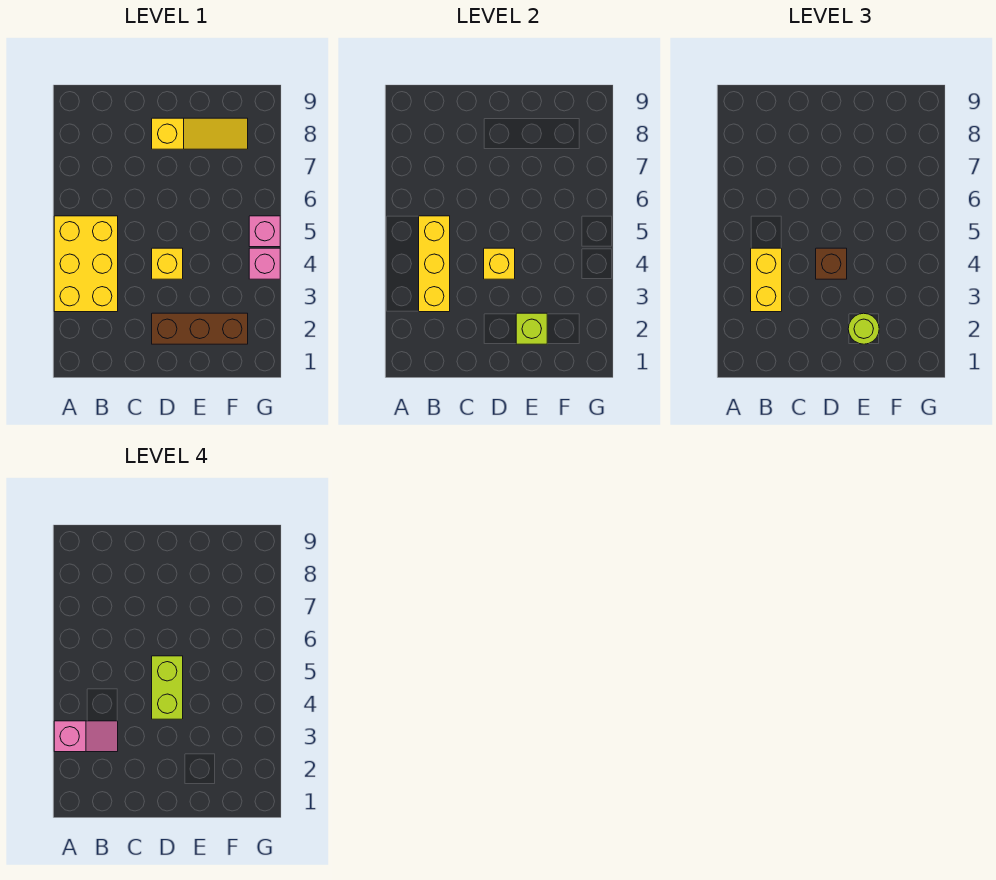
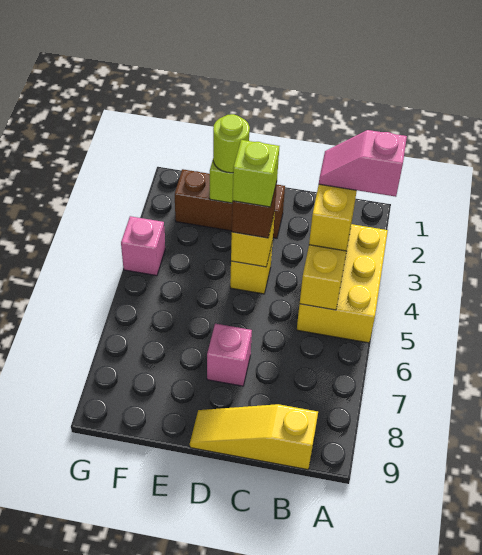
lime brick D4:D5 level 4 -> lime brick D4 level 4
yellow slope D8:F8 level 1 top D -> yellow slope B9:D9 level 1 top B
pink brick G5 level 1 -> pink brick D7 level 1

